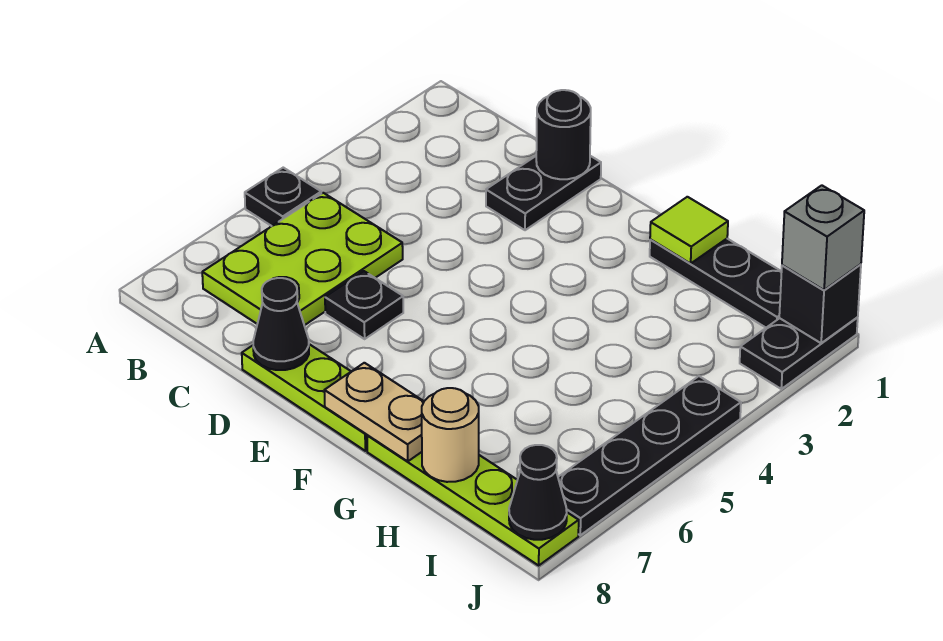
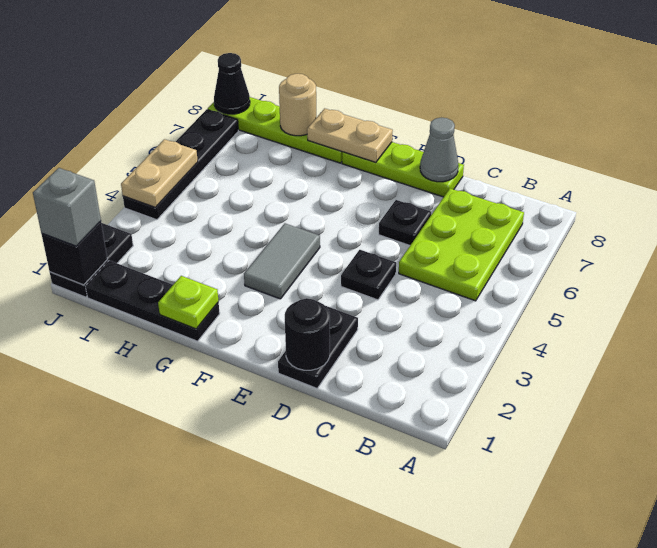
black plate A5 level 1 -> black plate D4 level 1
black cone D8 level 2 -> grey cone D8 level 2
none -> grey tile F3:F4 level 1
lime tile G1 level 2 -> lime plate G1 level 2
none -> tan plate J4:J5 level 2

